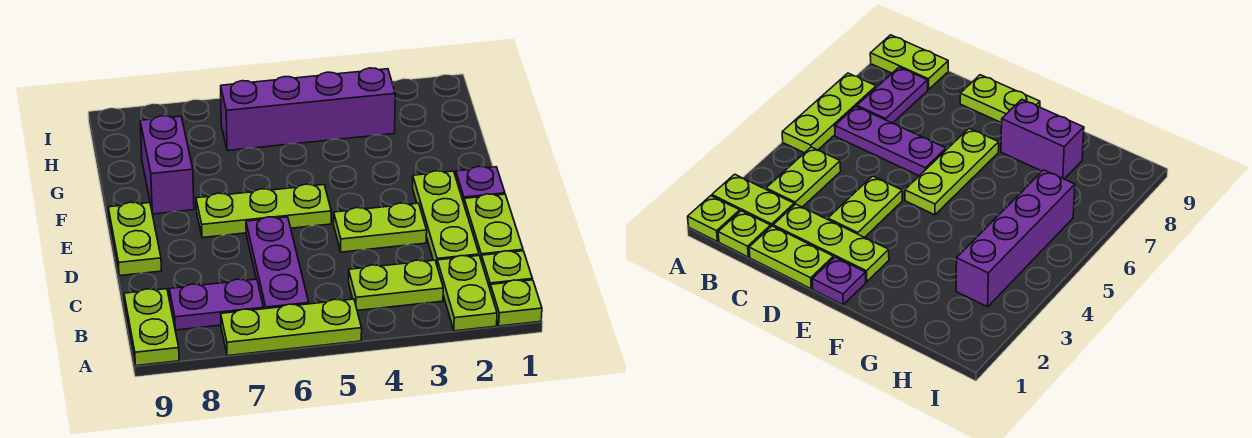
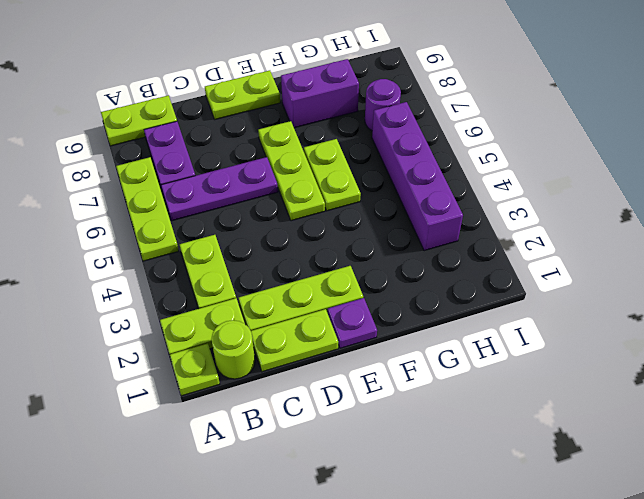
lime plate B1 level 1 -> lime round brick B1 level 1
lime plate D3:D4 level 1 -> lime plate F5:F6 level 1
none -> purple round brick H7 level 1

